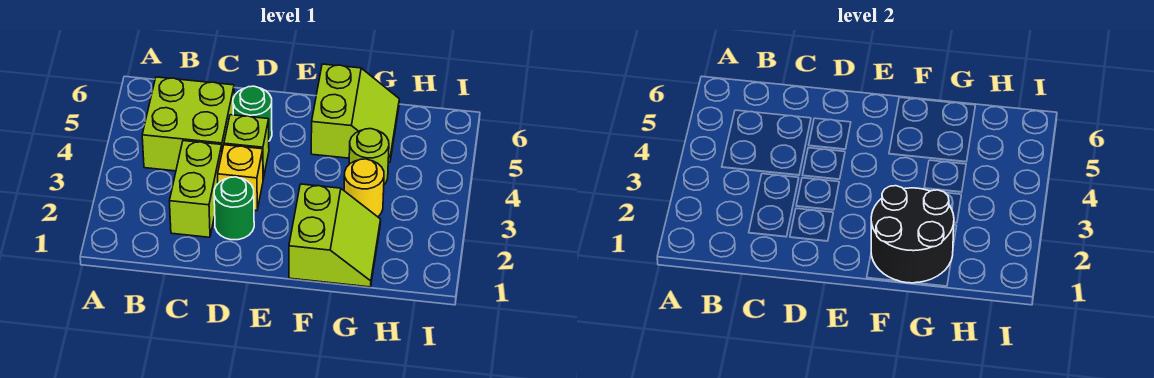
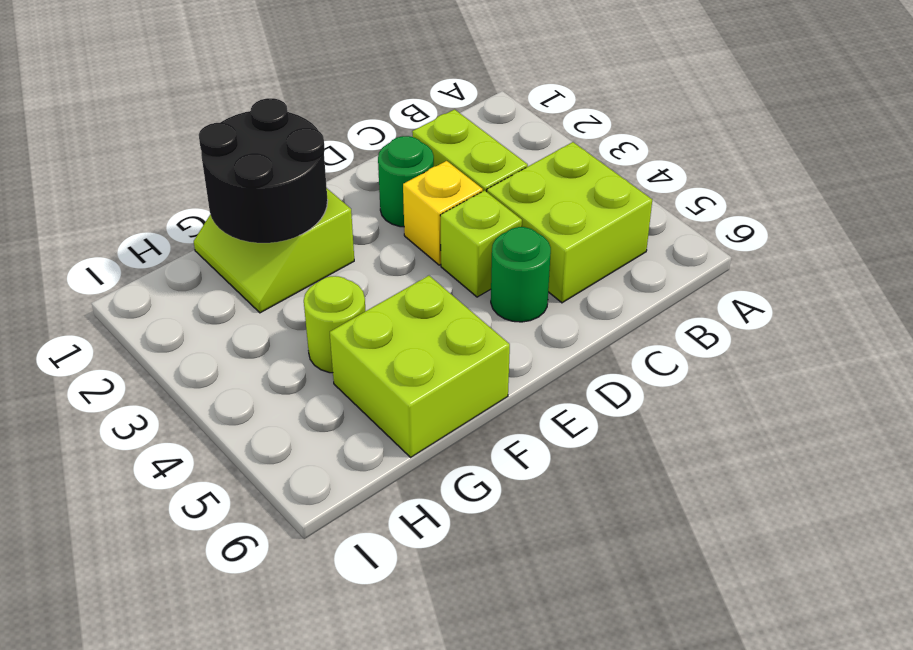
lime slope F5:G6 level 1 top F -> lime brick F5:G6 level 1
yellow round brick G3 level 1 -> none

